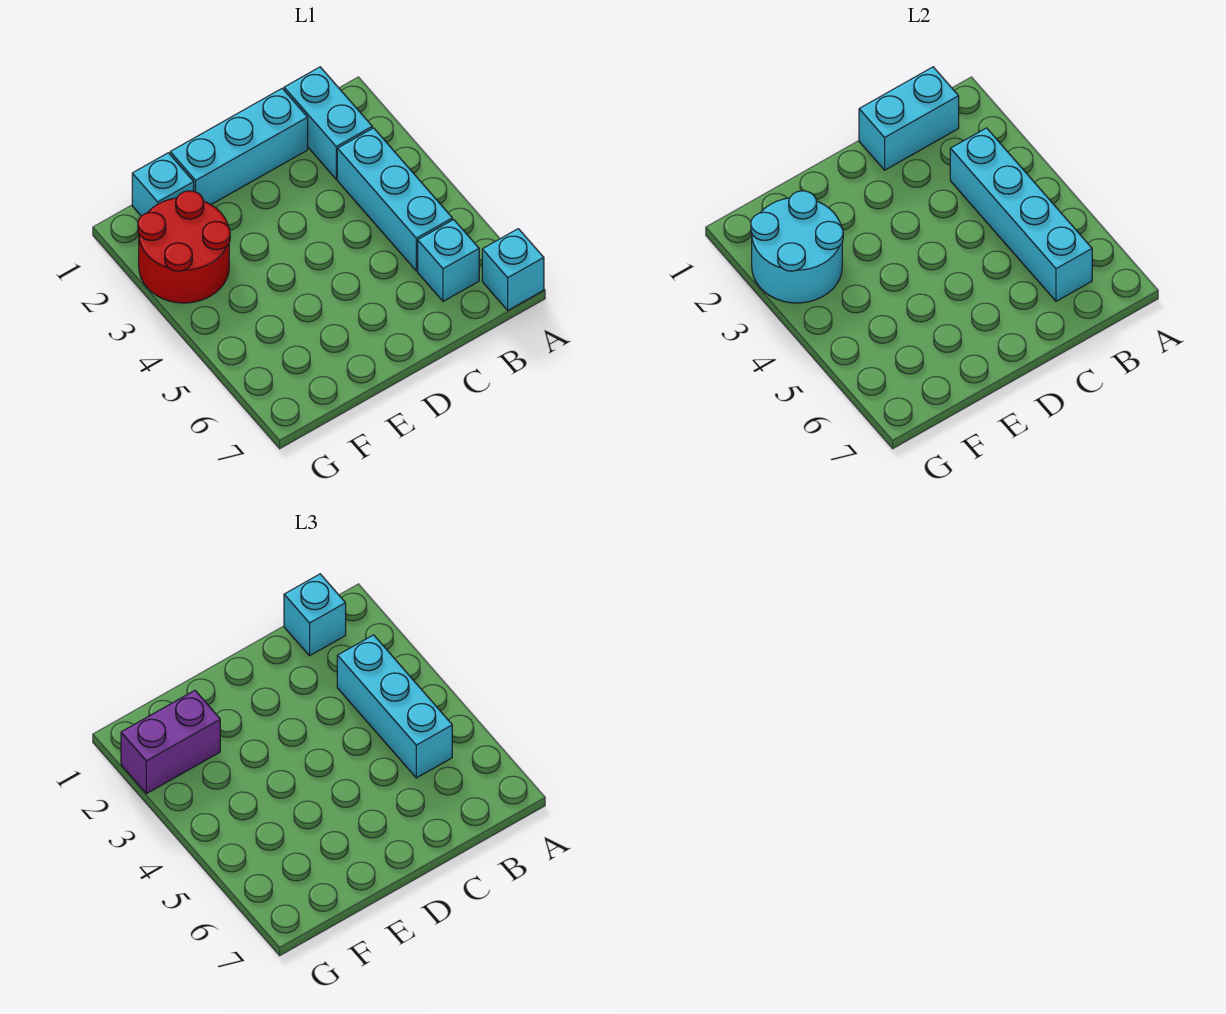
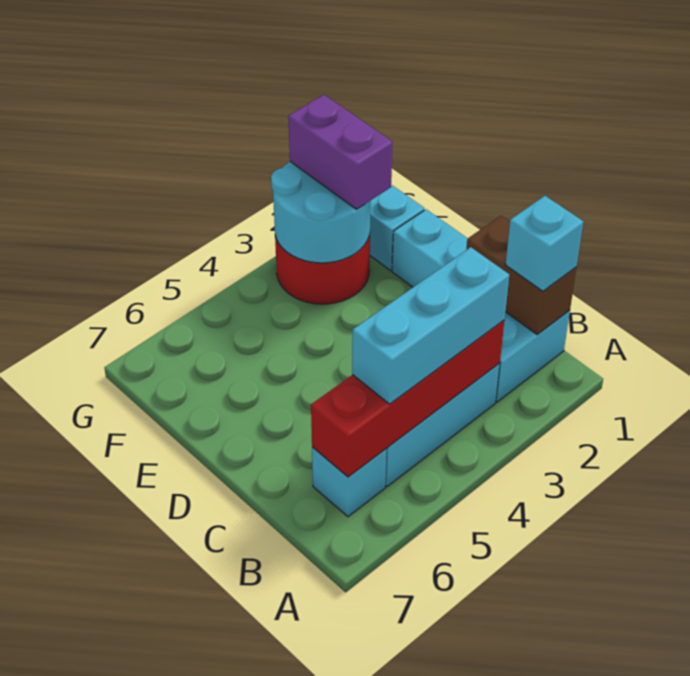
cyan brick A7 level 1 -> none
cyan brick B1:C1 level 2 -> brown brick B1:C1 level 2
cyan brick B3:B6 level 2 -> red brick B3:B6 level 2

